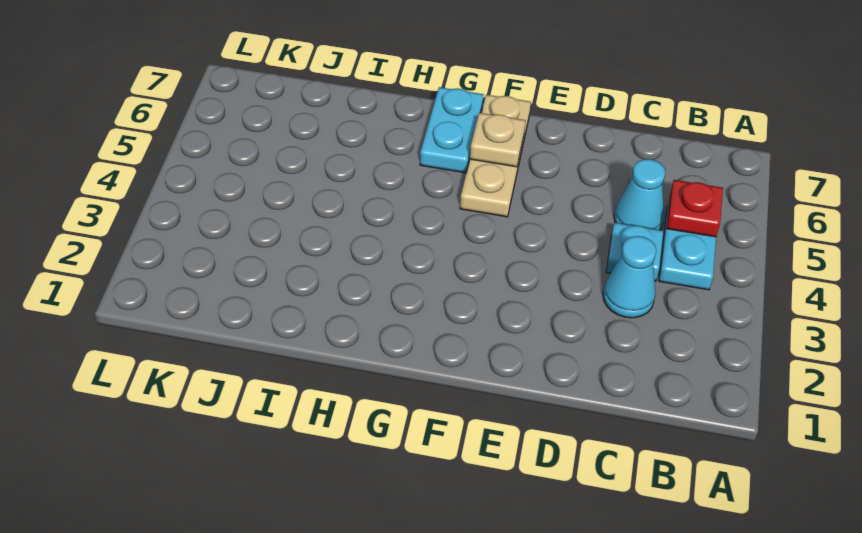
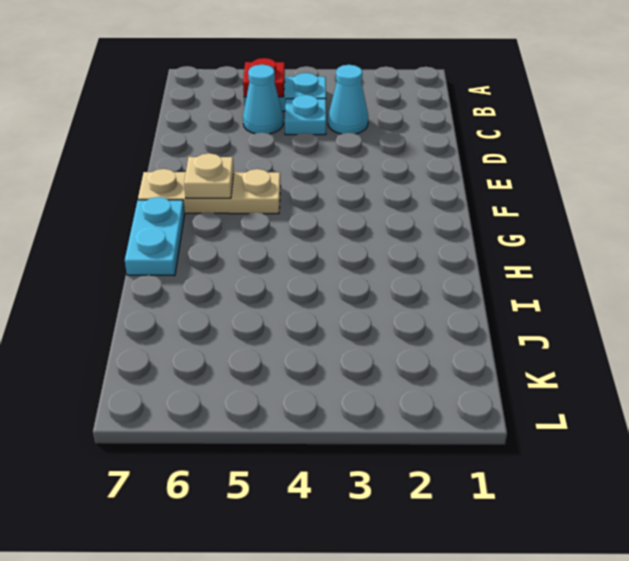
cyan plate G6:G7 level 1 -> cyan plate G7:H7 level 1

